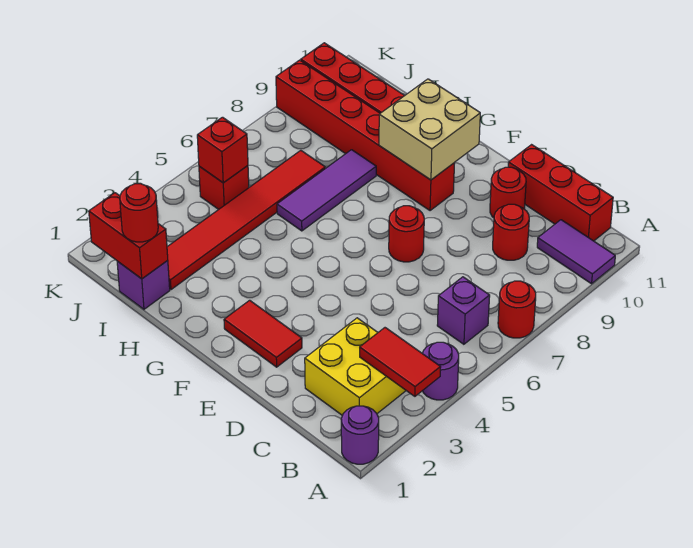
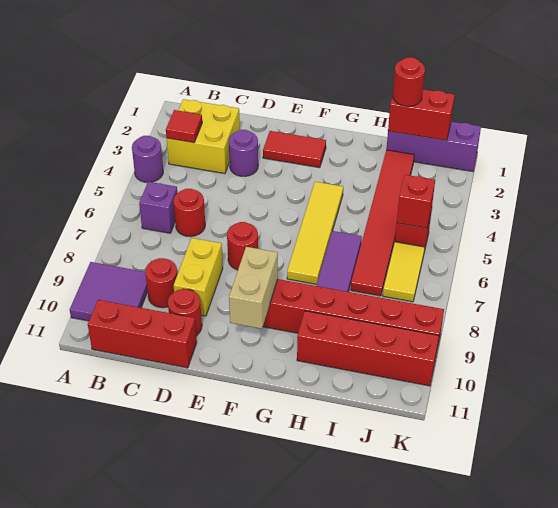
purple round brick A1 level 1 -> purple round brick D3 level 1
red tile A3:B3 level 2 -> red tile B3 level 2
red round brick A7 level 1 -> red round brick C6 level 1
purple tile A10:B10 level 1 -> purple tile A9:B10 level 1
none -> yellow brick D8:D9 level 1
tan brick F9:G10 level 2 -> tan brick F9:F10 level 2
none -> yellow tile G4:G7 level 1
purple brick I1 level 1 -> purple brick I1:K1 level 1
none -> yellow tile J6:J7 level 1

